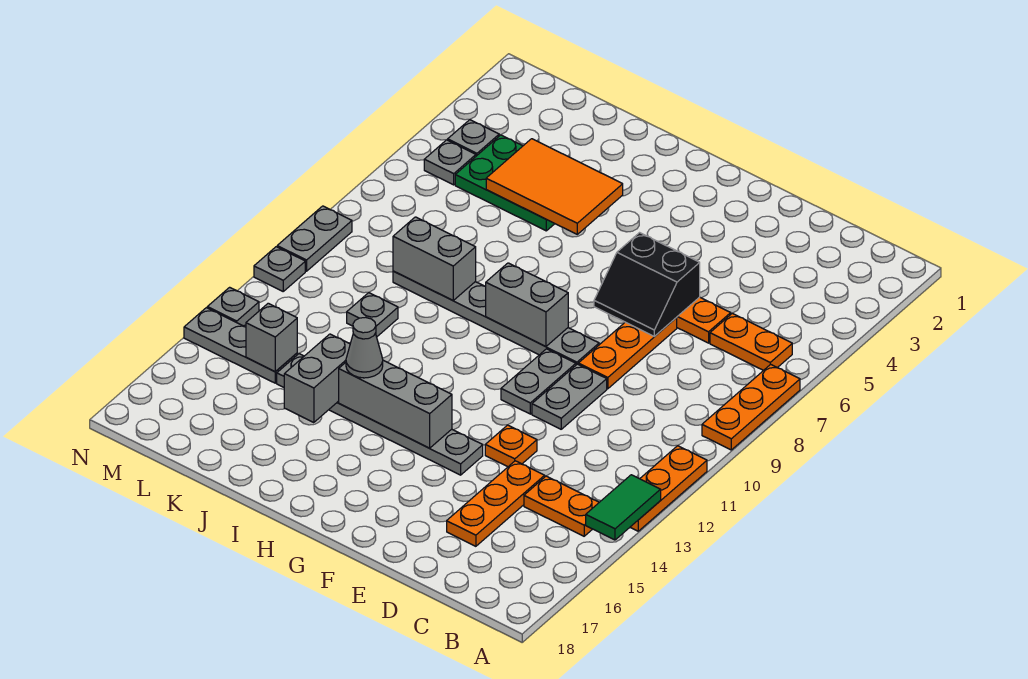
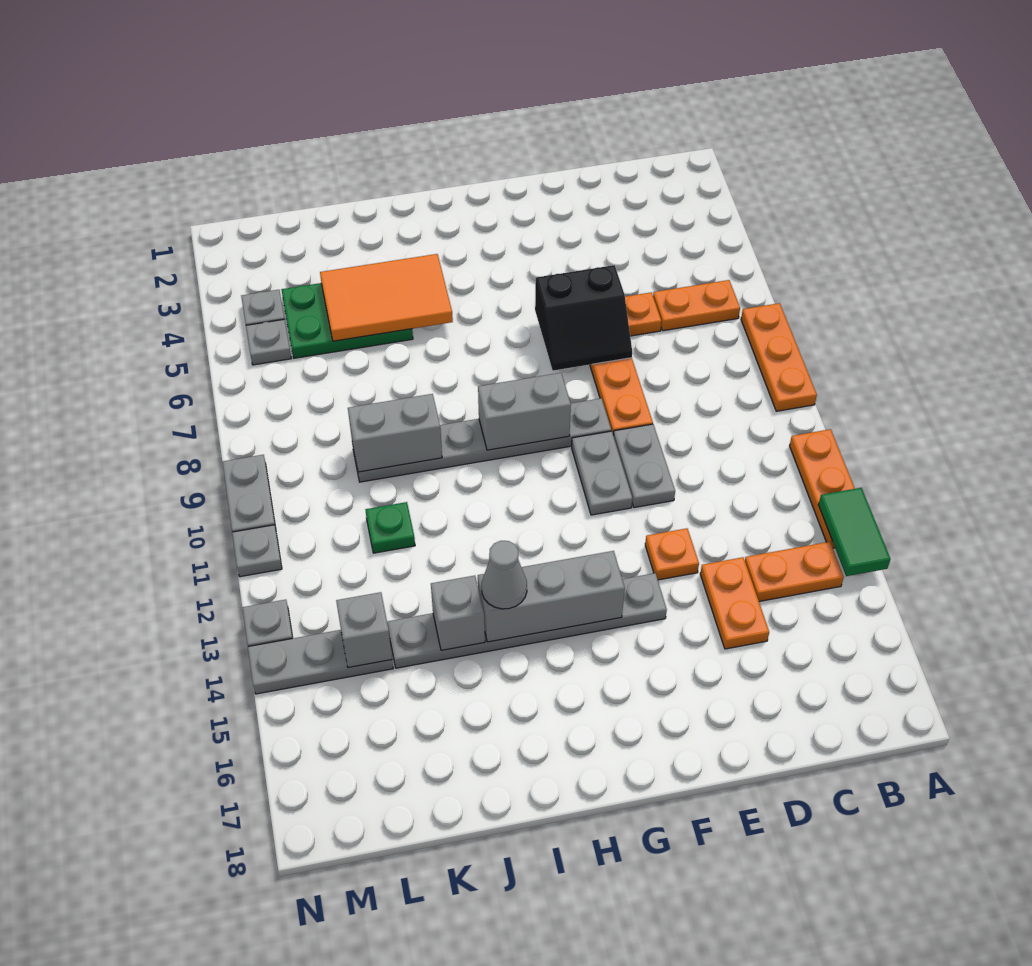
orange plate D14:D16 level 1 -> orange plate D14:D15 level 1
grey brick J14:J15 level 2 -> grey brick J14 level 2
grey plate K11 level 1 -> green plate K11 level 1

